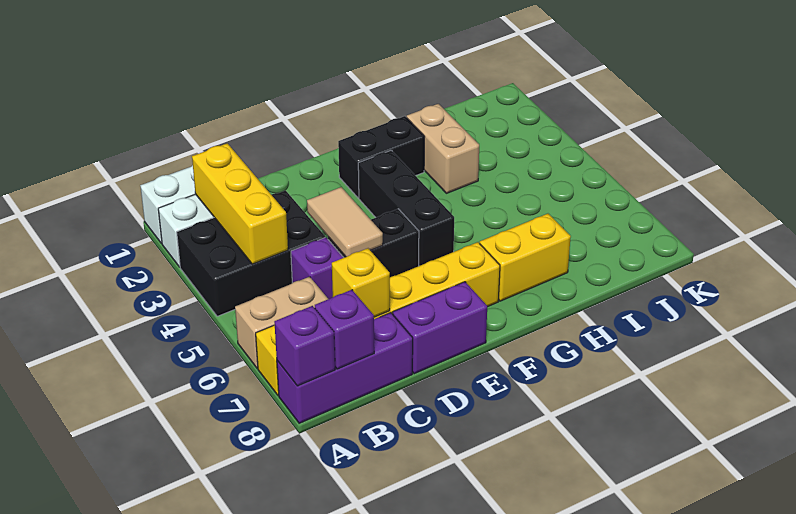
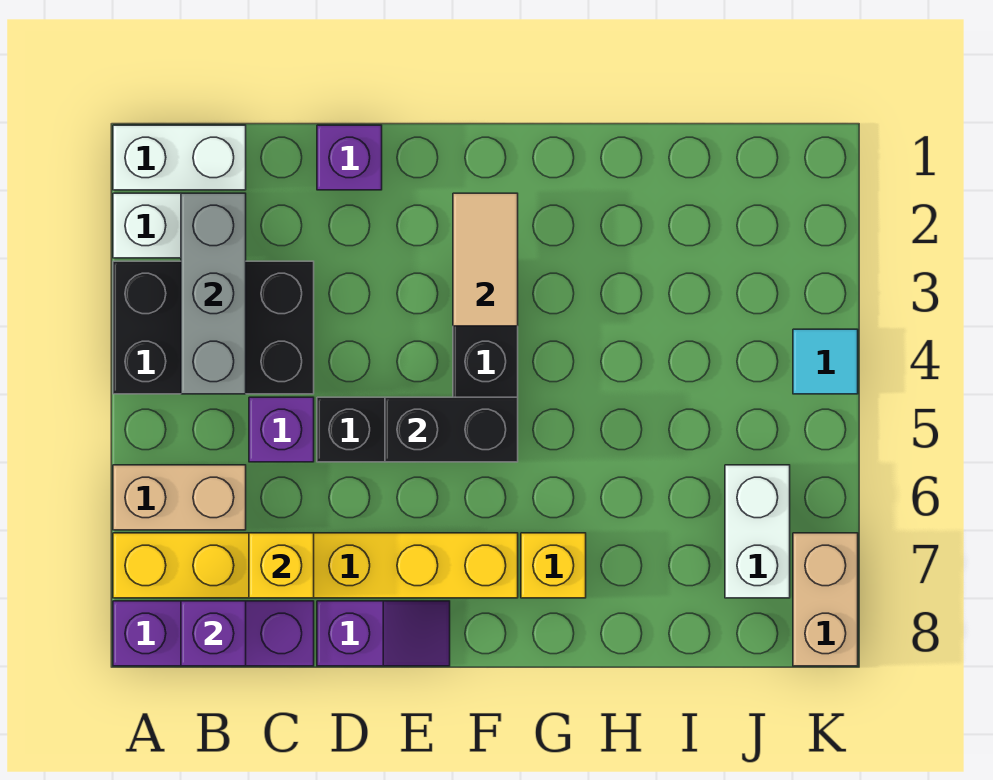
purple brick A8 level 2 -> purple brick D1 level 1
yellow brick B2:B4 level 2 -> grey brick B2:B4 level 2
tan tile D4:D5 level 2 -> tan tile F2:F3 level 2
purple brick D8:E8 level 1 -> purple slope D8:E8 level 1 top D
black brick F2:G2 level 1 -> black brick E5:F5 level 2
yellow brick G7:H7 level 1 -> yellow brick G7 level 1
tan brick H2:H3 level 1 -> tan brick K7:K8 level 1
none -> white brick J6:J7 level 1
none -> cyan tile K4 level 1

